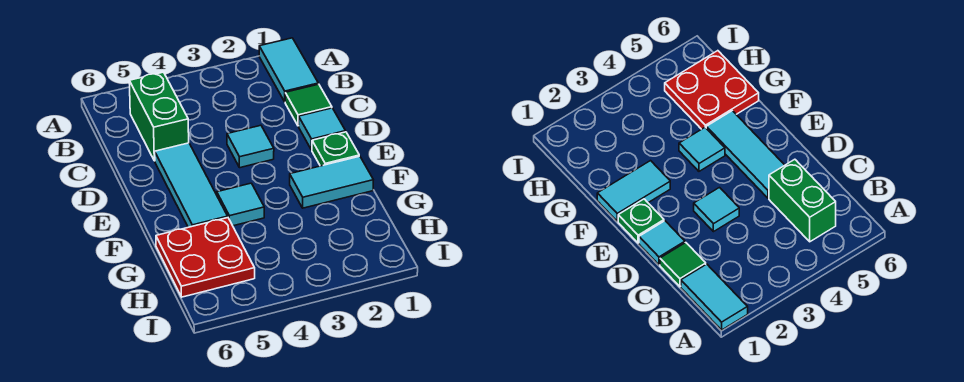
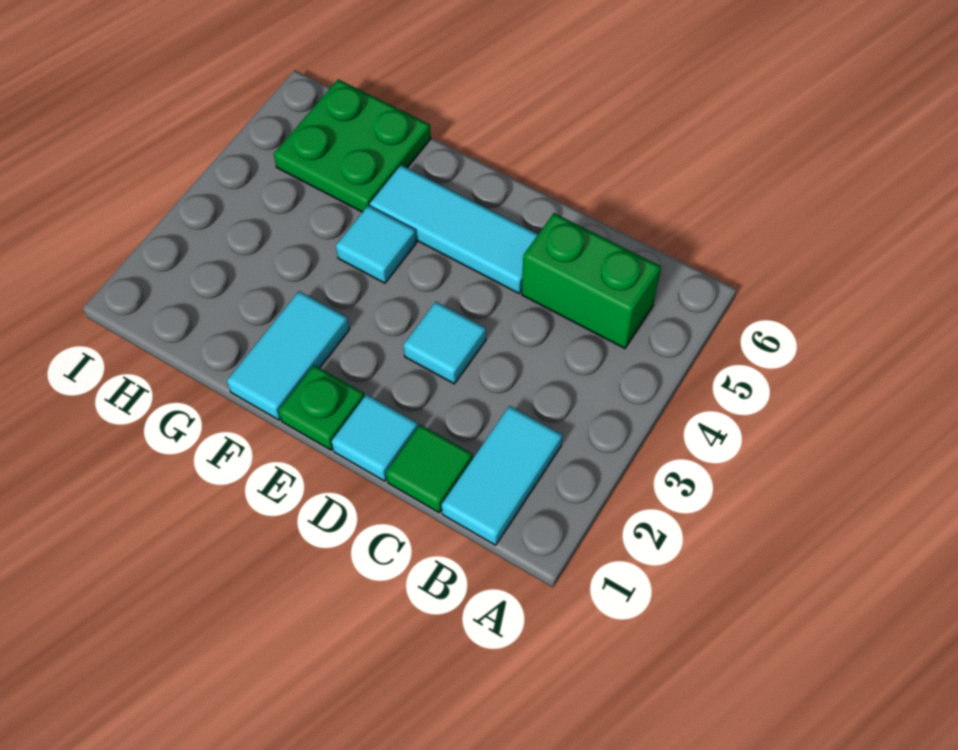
cyan tile A1:B1 level 1 -> cyan tile B1:B2 level 1
red plate G5:H6 level 1 -> green plate G5:H6 level 1

